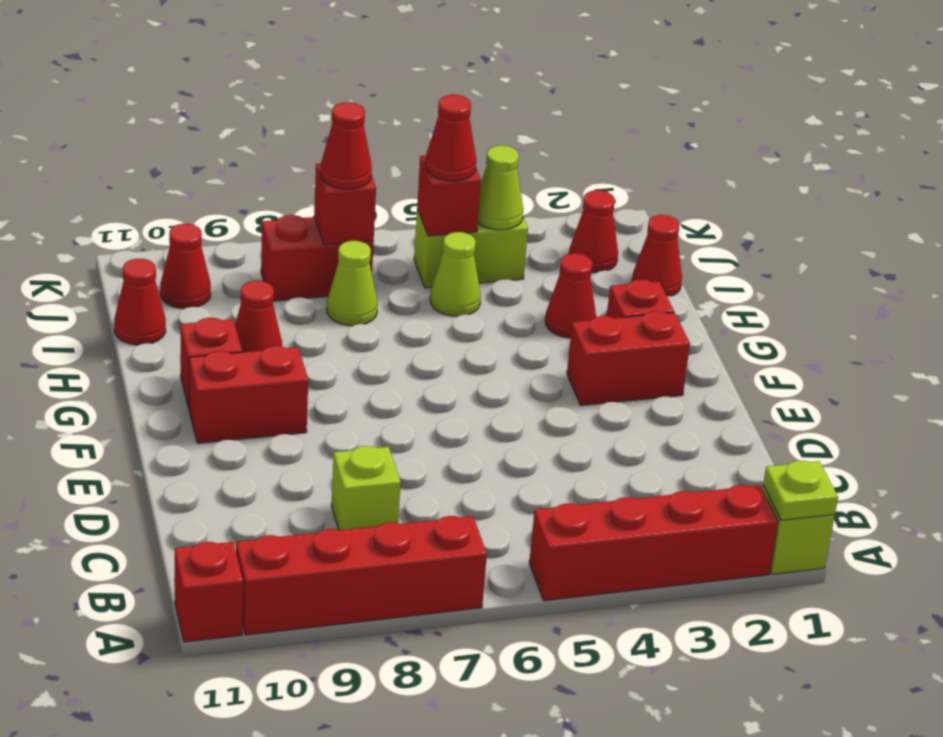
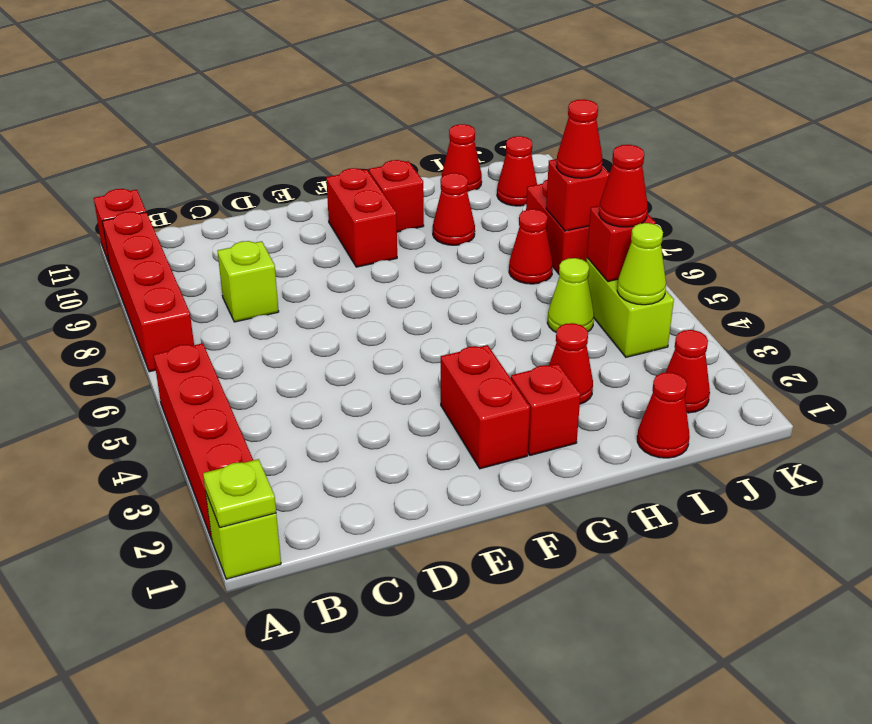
lime cone I7 level 1 -> red cone I7 level 1

